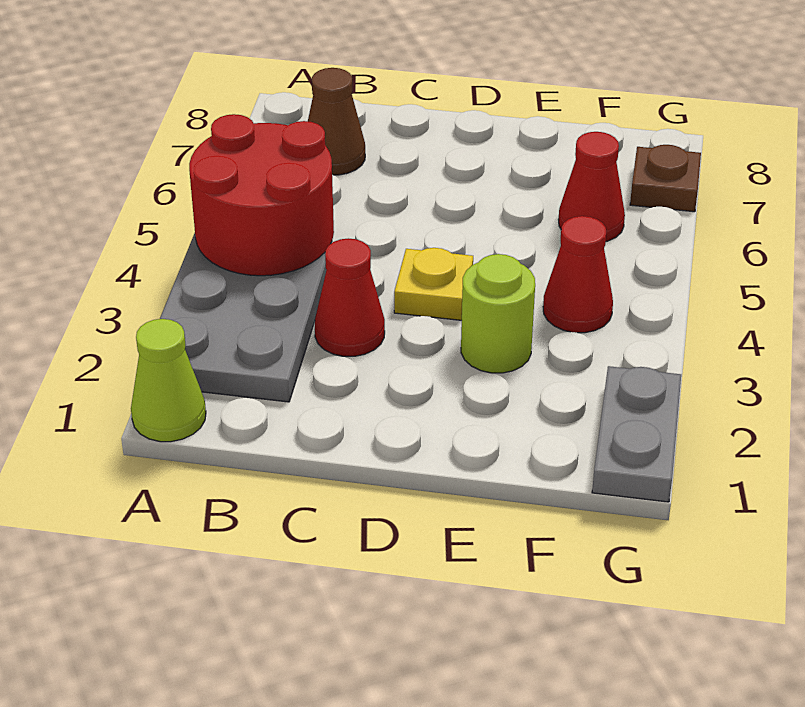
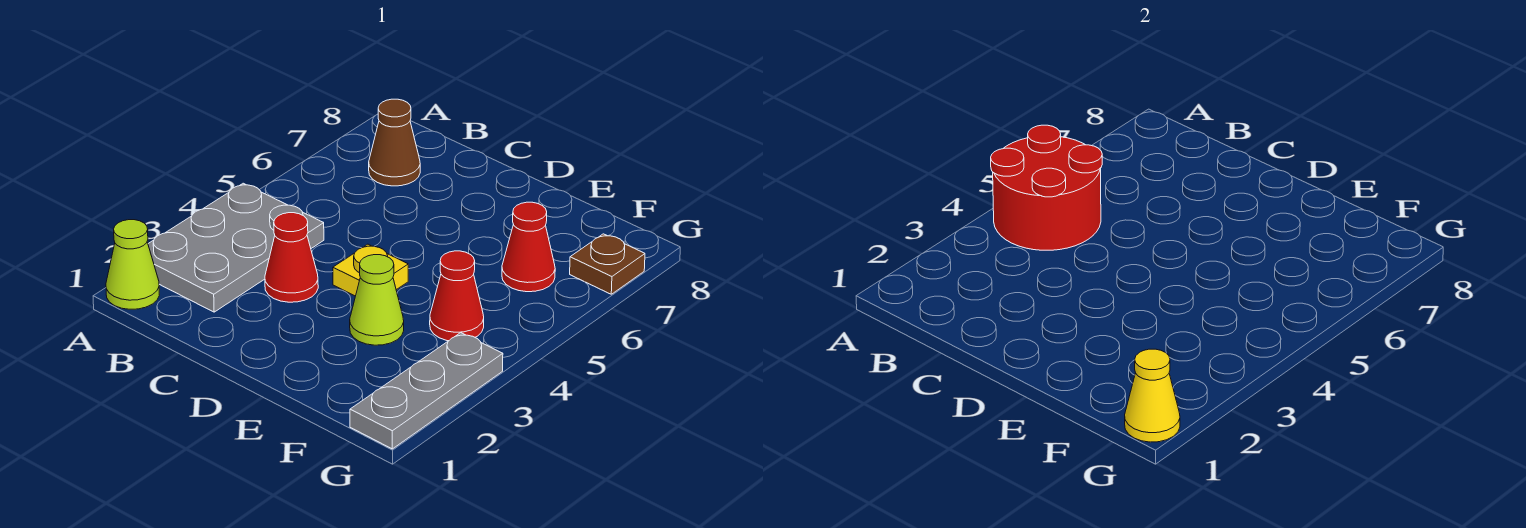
lime round brick E3 level 1 -> lime cone E3 level 1
grey plate G1:G2 level 1 -> grey plate G1:G3 level 1
none -> yellow cone G1 level 2

